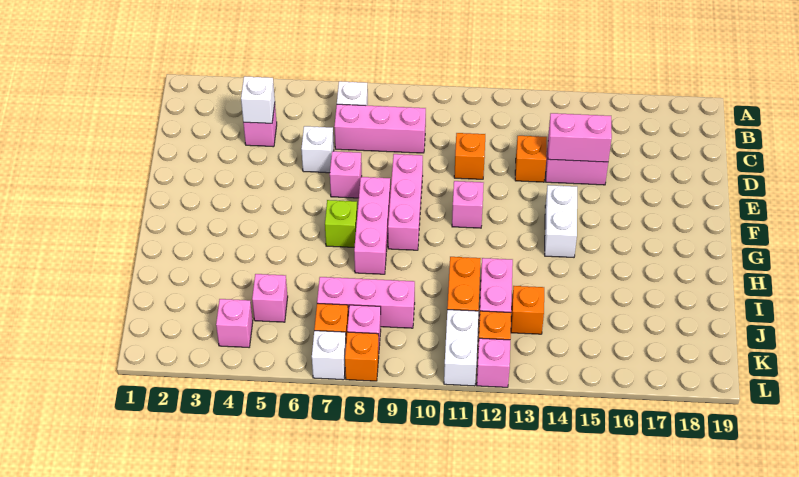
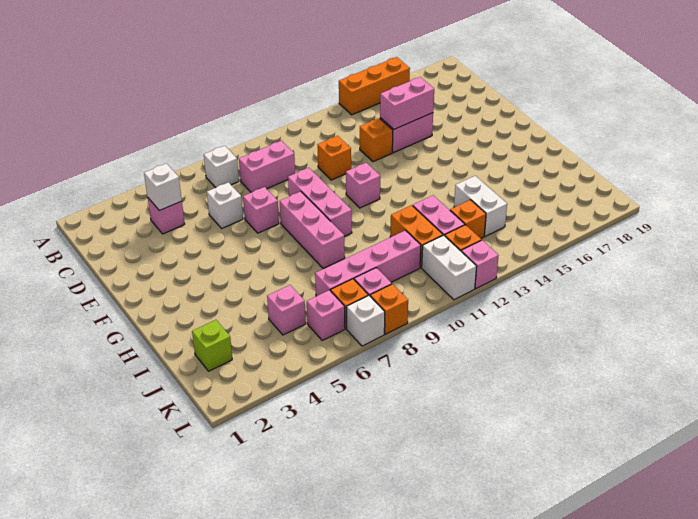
none -> orange brick A14:A16 level 1
pink brick C7:C9 level 1 -> pink brick C8:C9 level 1
white brick F14:G14 level 1 -> white brick I14:J14 level 1
lime brick G7 level 1 -> lime brick J2 level 1
pink brick J7:J9 level 1 -> pink brick J7:J10 level 1
pink brick K4 level 1 -> pink brick K6 level 1

